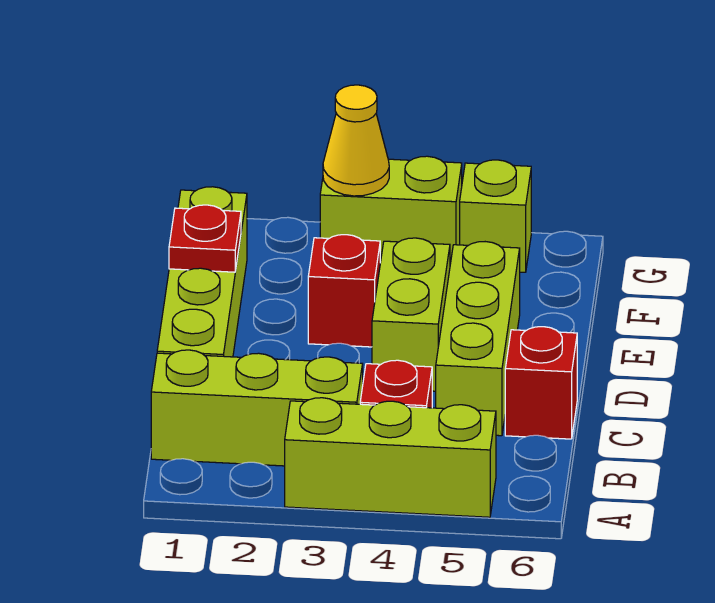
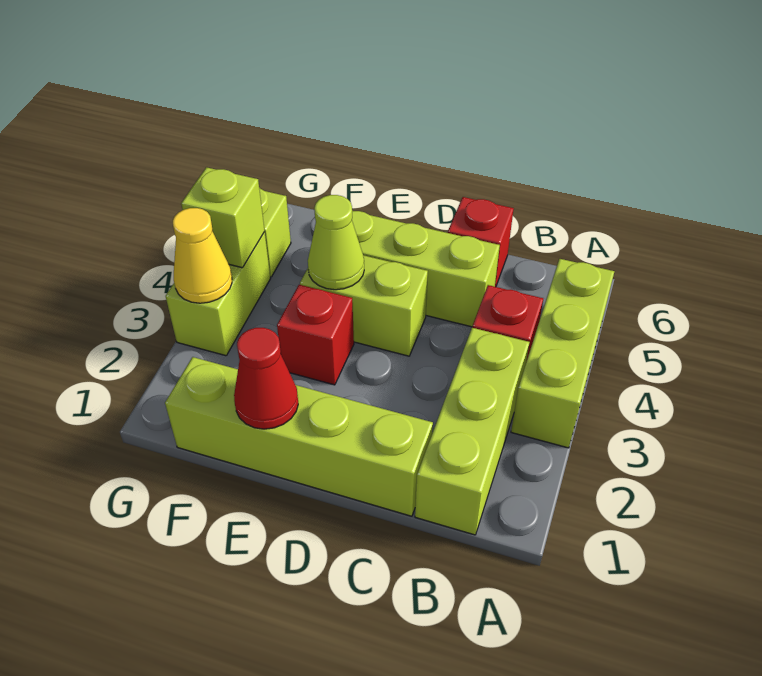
red plate E1 level 2 -> red cone E1 level 2
none -> lime cone E4 level 2
none -> lime brick G4 level 2

